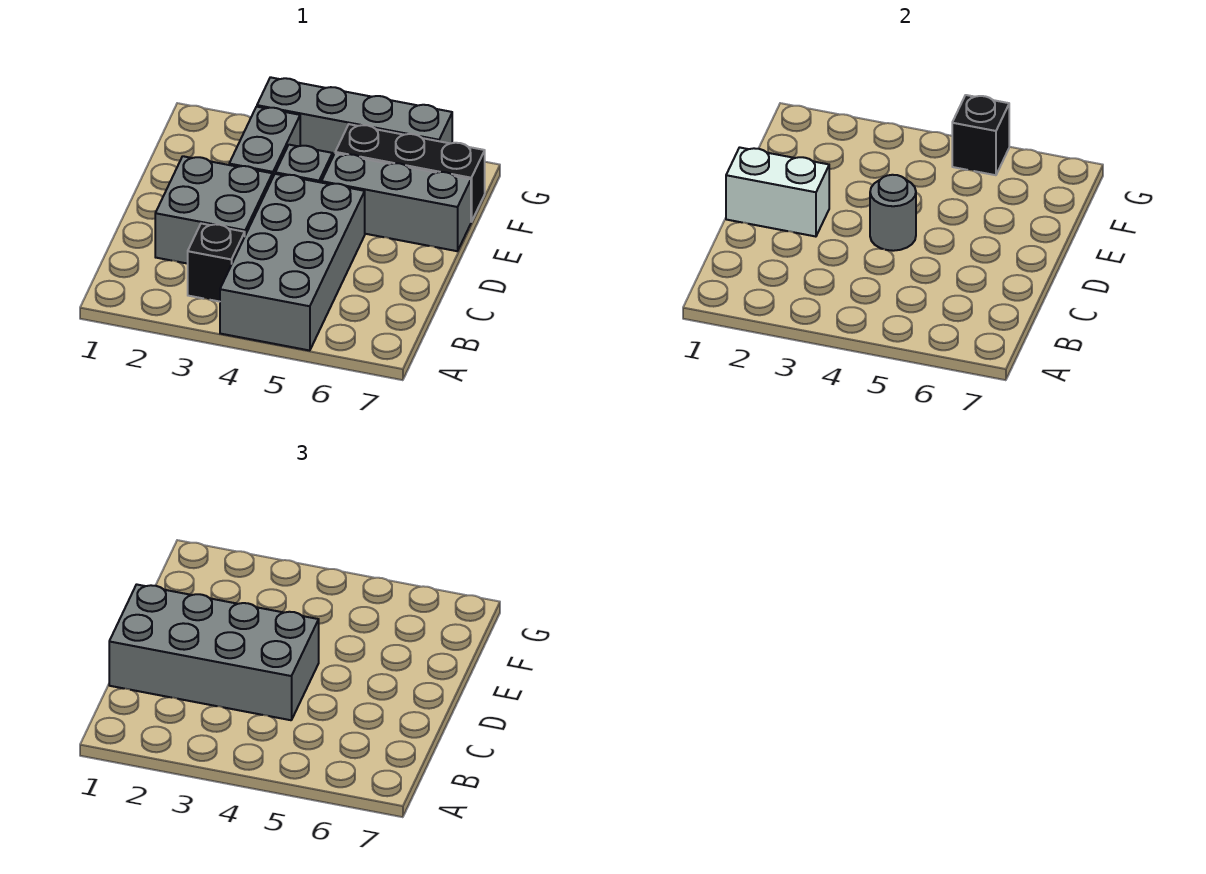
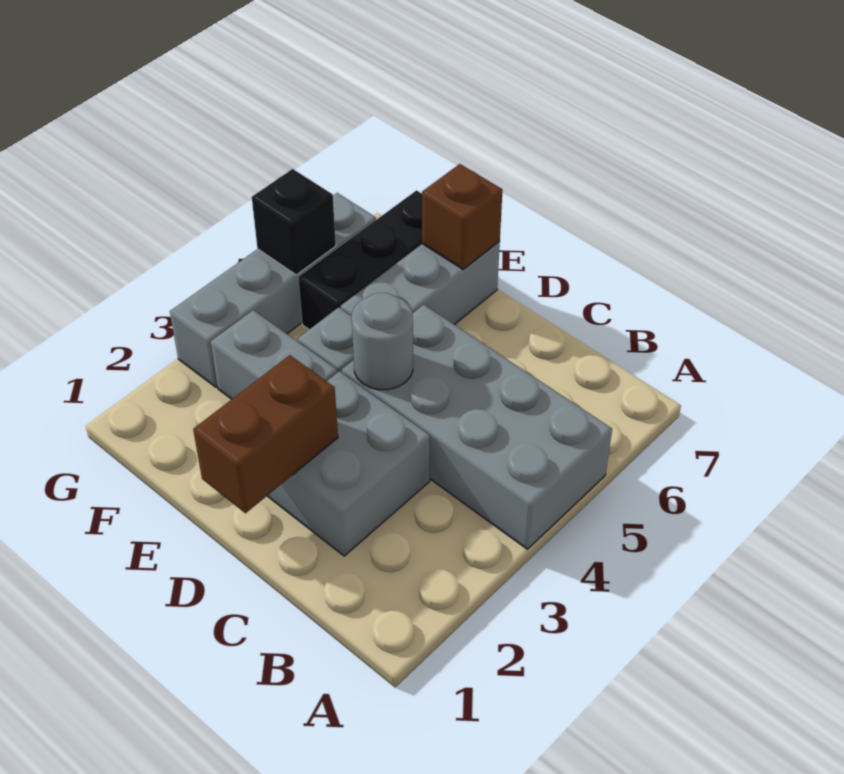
black brick B3 level 1 -> none
grey brick C1:D4 level 3 -> none
white brick D1:D2 level 2 -> brown brick D1:D2 level 2
none -> brown brick E7 level 2

